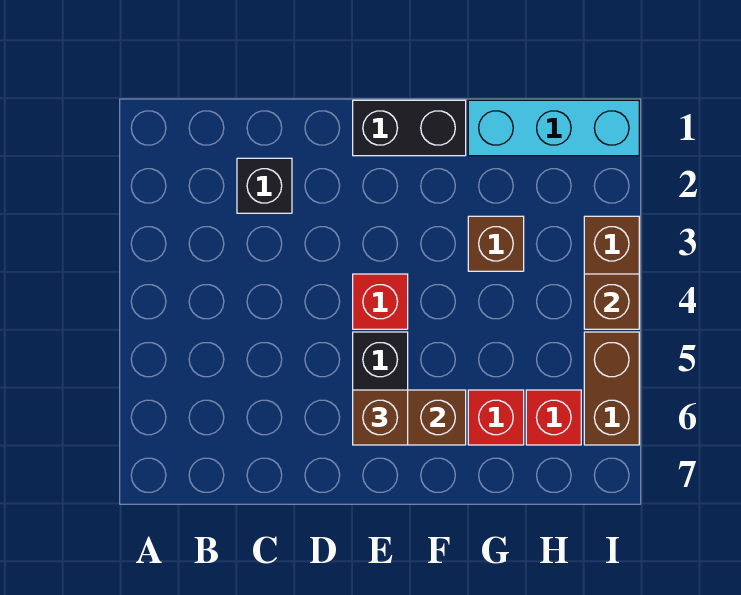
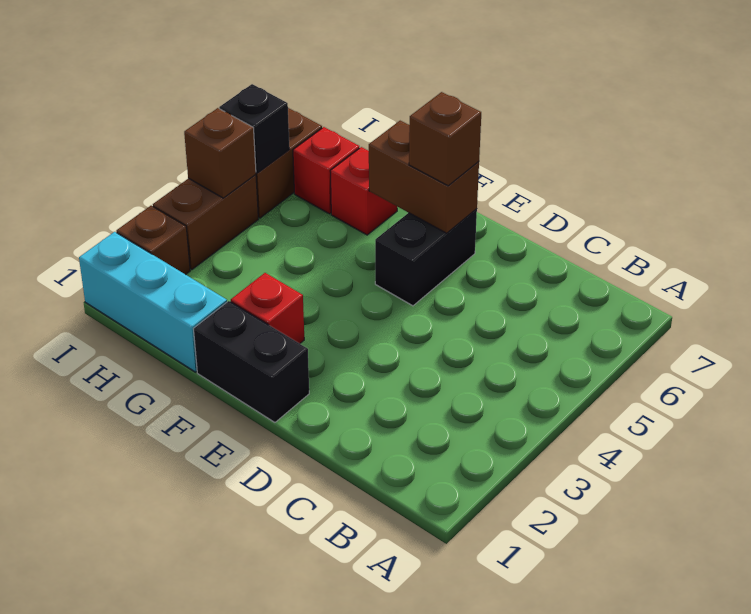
black brick C2 level 1 -> black brick I5 level 2
red brick E4 level 1 -> red brick F2 level 1
brown brick G3 level 1 -> brown brick I2 level 1

